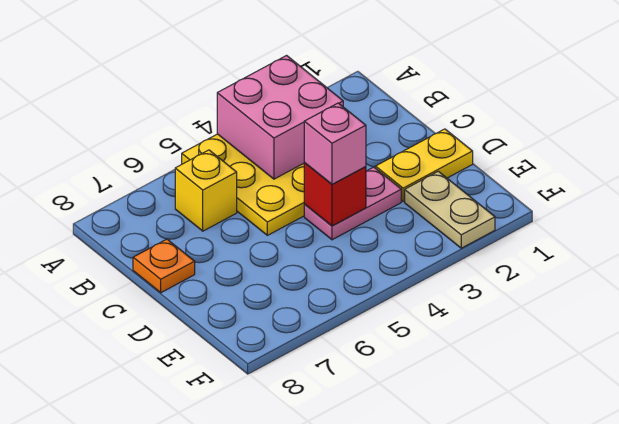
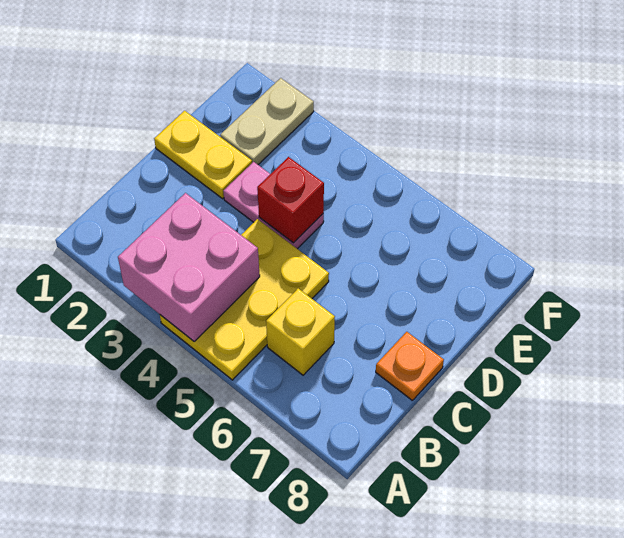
pink brick D4 level 3 -> none

